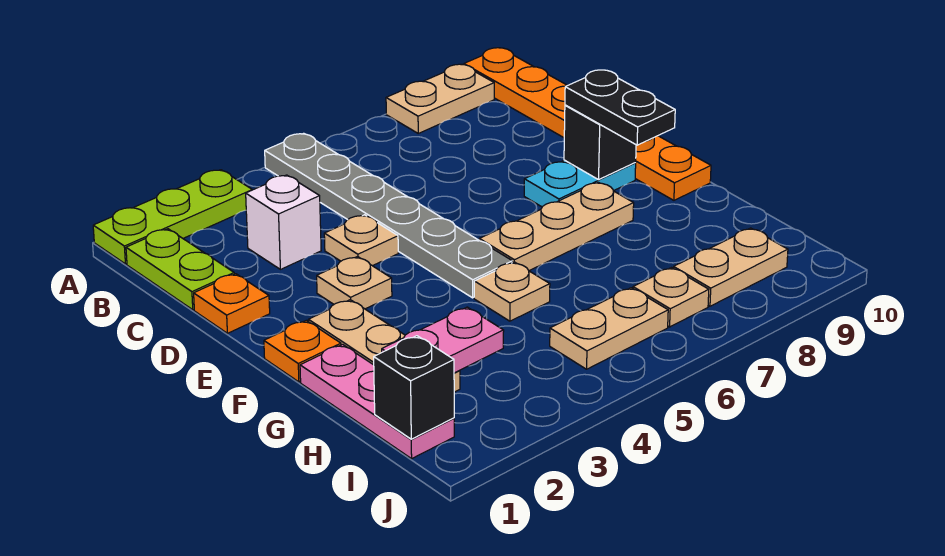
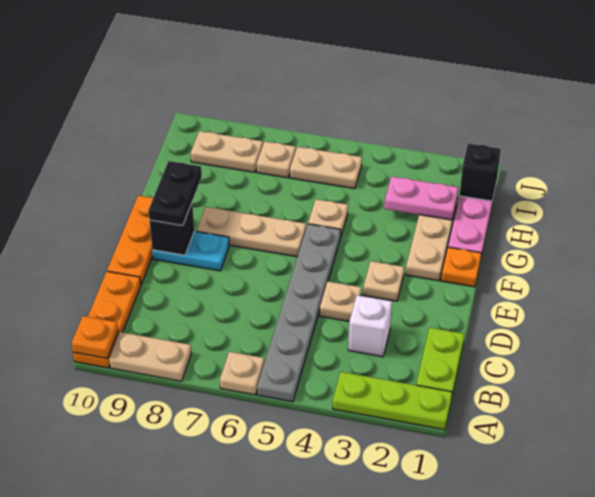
none -> tan plate A6 level 1
orange plate D1 level 1 -> orange plate A10 level 2

